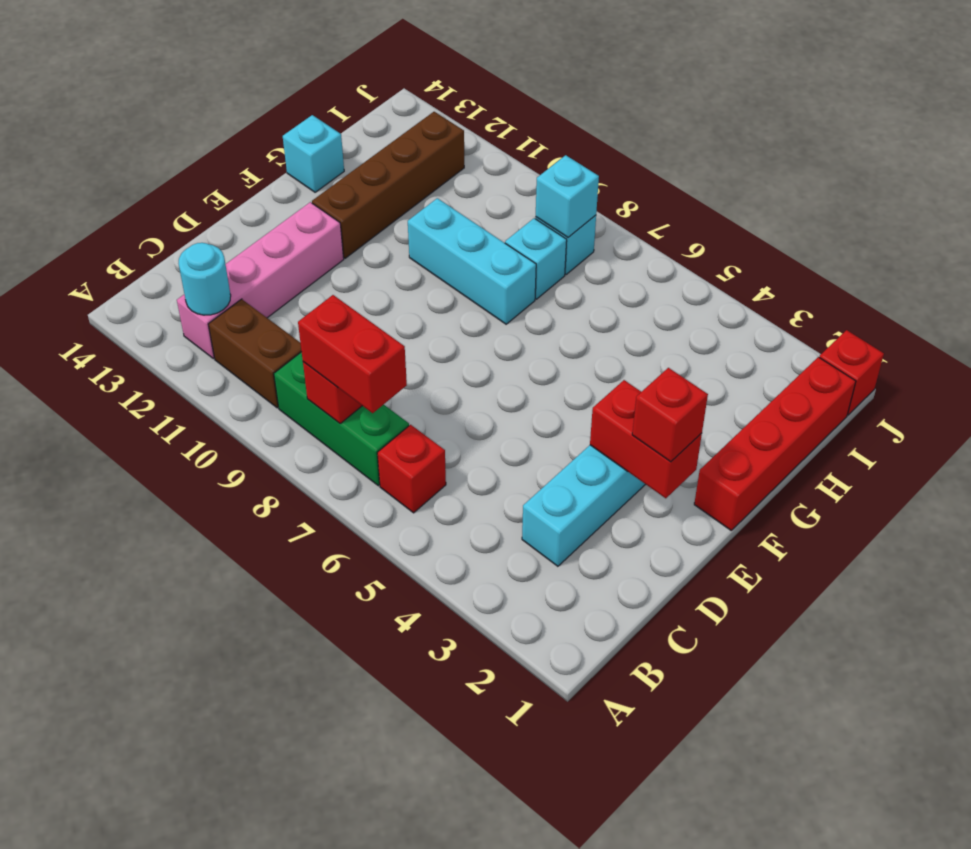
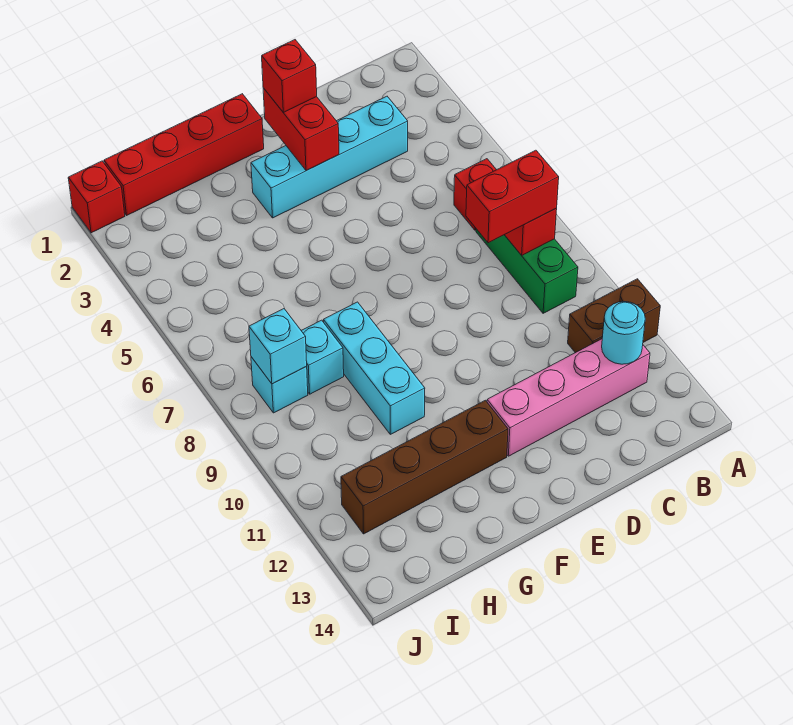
red brick B7:B8 level 3 -> red brick B8:C8 level 3
brown brick B10:B11 level 1 -> brown brick A11:B11 level 1
cyan brick G14 level 1 -> none

